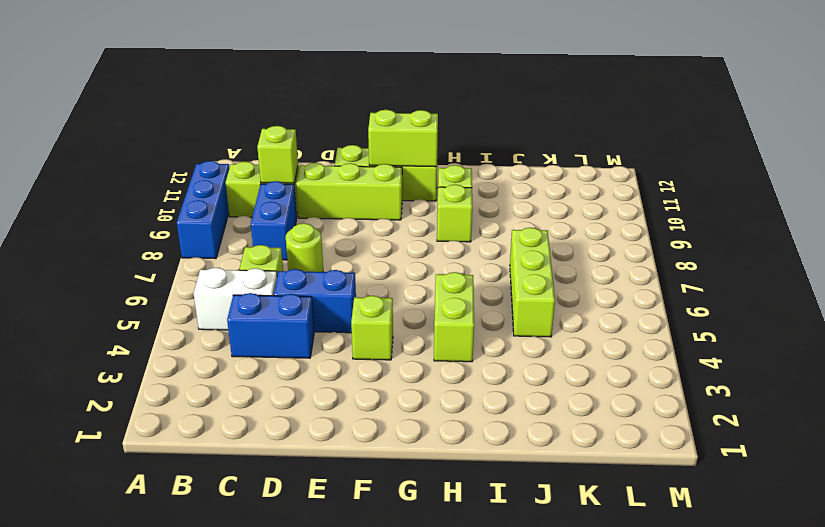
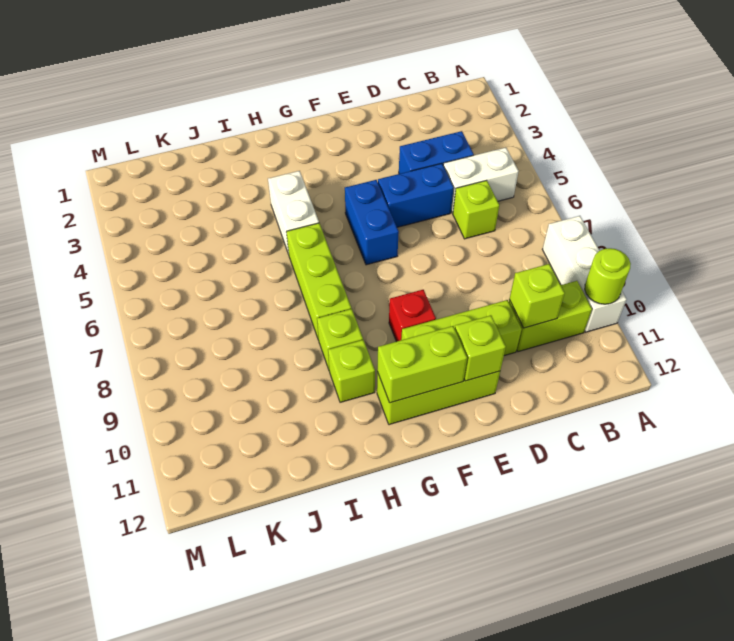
blue brick A8:A10 level 1 -> white brick A8:A10 level 1
blue brick C8:C9 level 1 -> blue brick F5:F6 level 1
lime round brick D7 level 1 -> lime round brick A10 level 2
lime brick F4 level 1 -> lime brick E11 level 2
none -> red brick F9 level 1
lime brick H4:H5 level 1 -> white brick H4:H5 level 1
lime brick J5:J7 level 1 -> lime brick H6:H8 level 1

